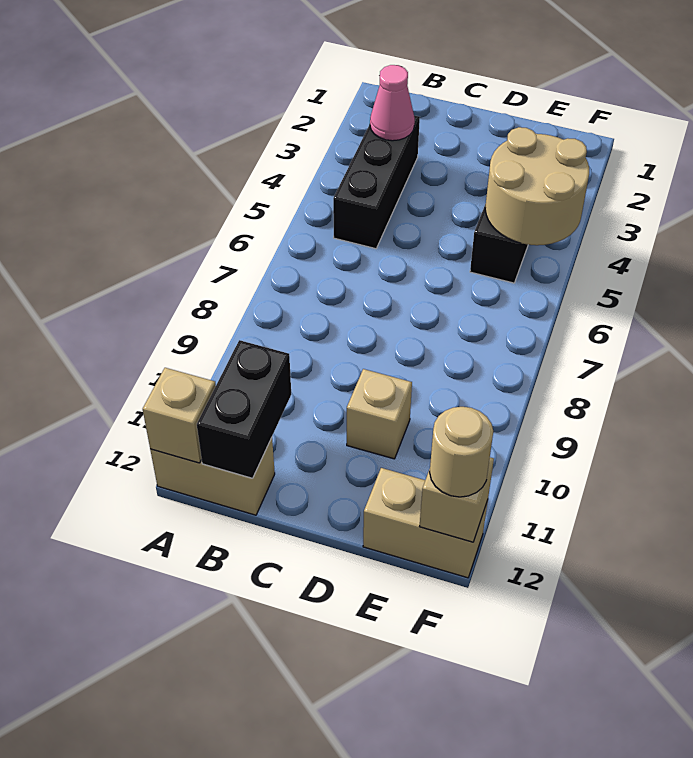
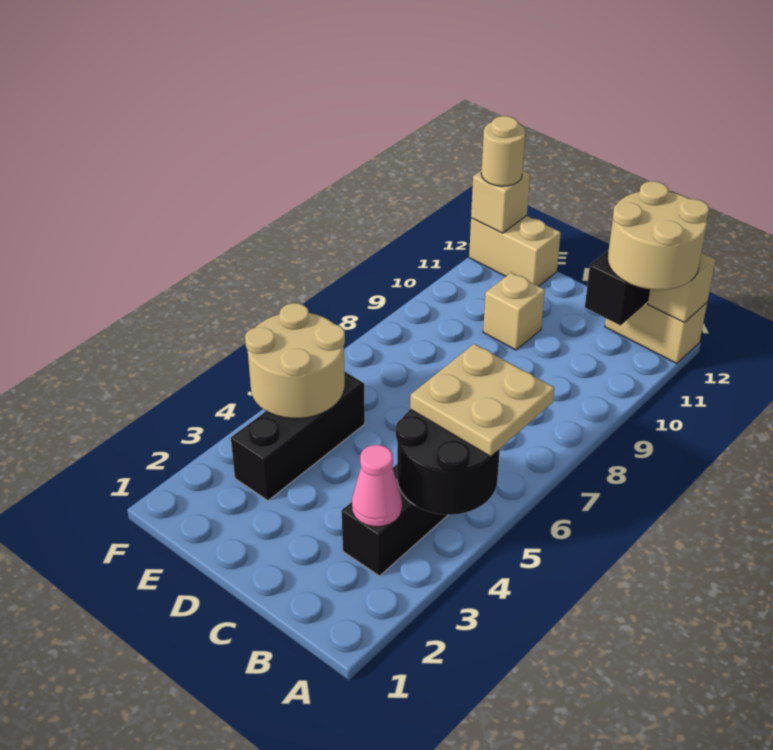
none -> black round brick A4:B5 level 2
none -> tan plate A5:B6 level 3
none -> tan round brick A11:B12 level 3

